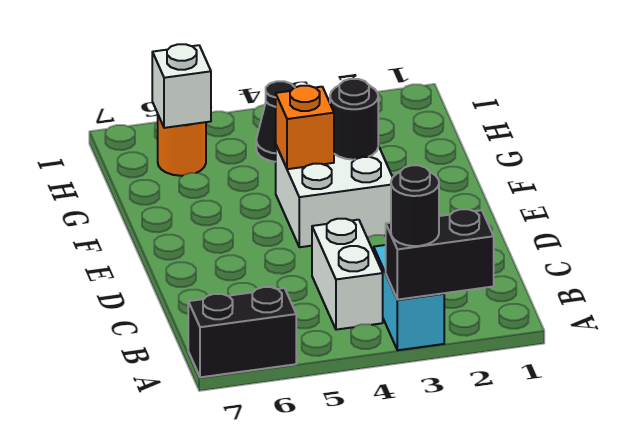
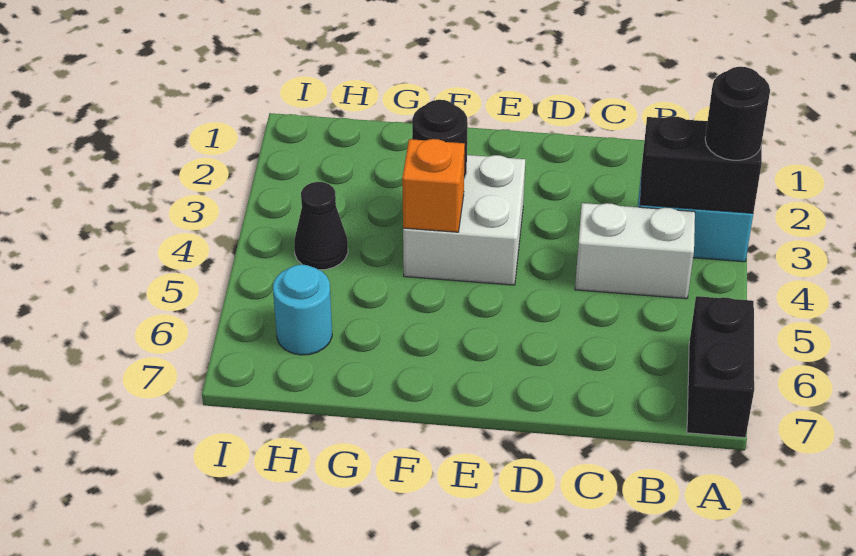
black brick A2:A3 level 2 -> black brick A3:B3 level 2
orange round brick H6 level 1 -> cyan round brick H6 level 1
white brick H6 level 2 -> none

